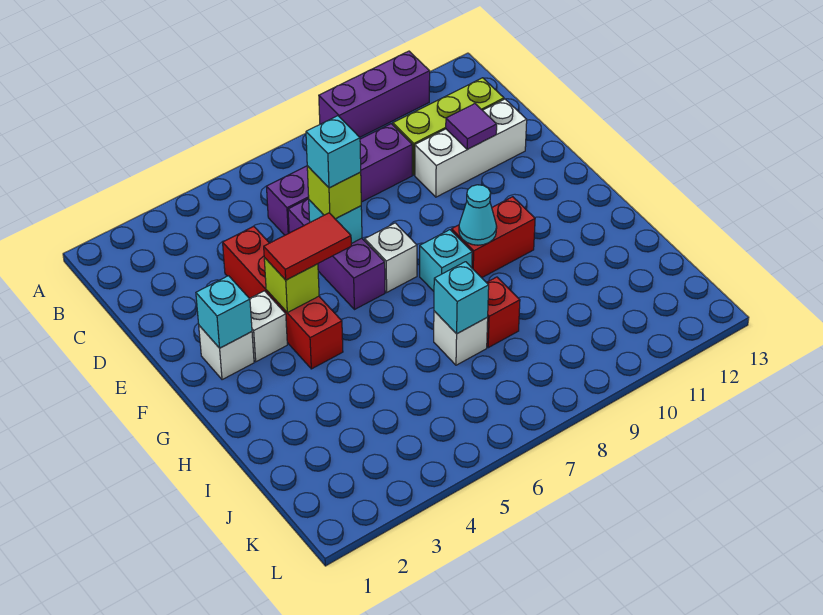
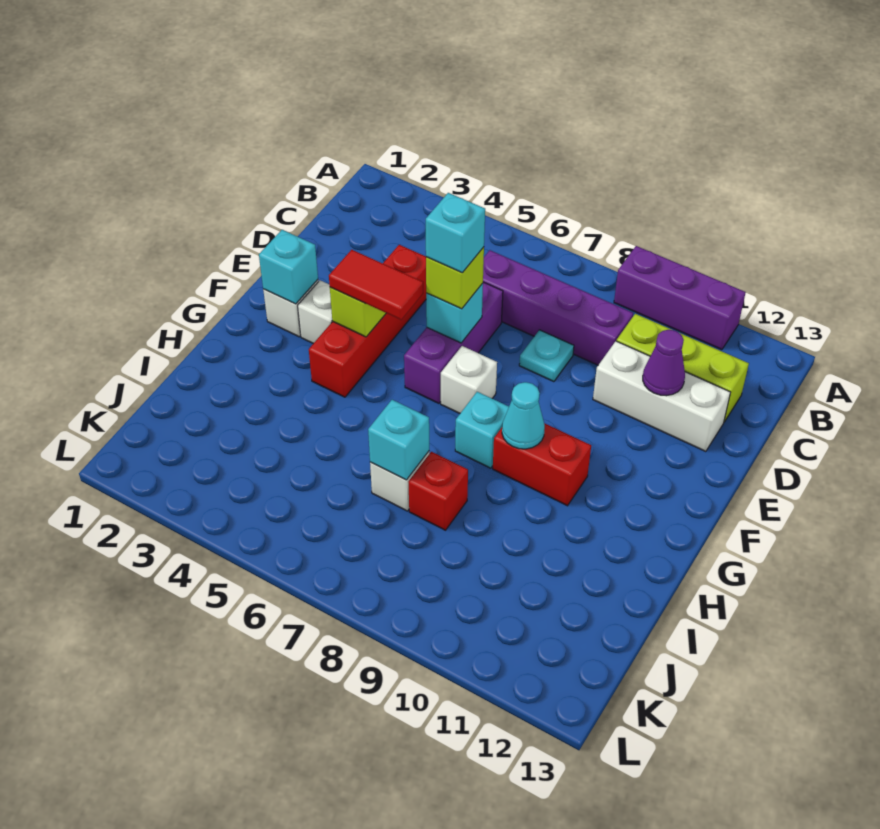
none -> cyan plate D8 level 1
purple tile D11 level 2 -> purple cone D11 level 2

